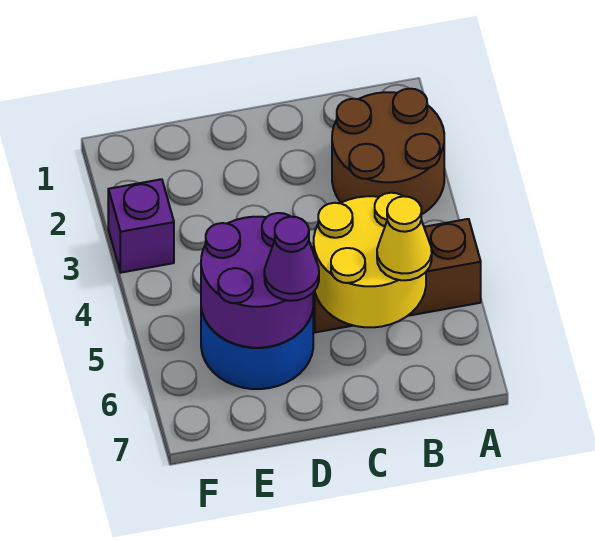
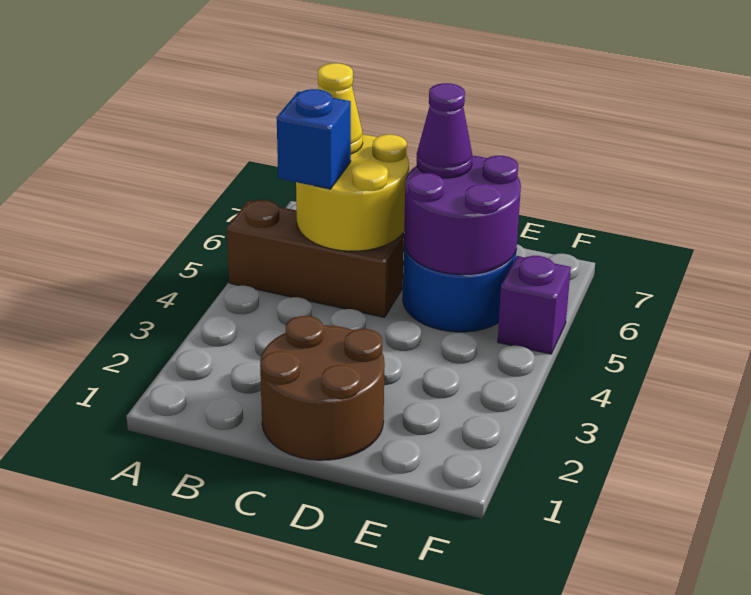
brown round brick A2:B3 level 1 -> brown round brick C1:D2 level 1
none -> blue brick B5 level 3
purple brick F3 level 1 -> purple brick F5 level 1

